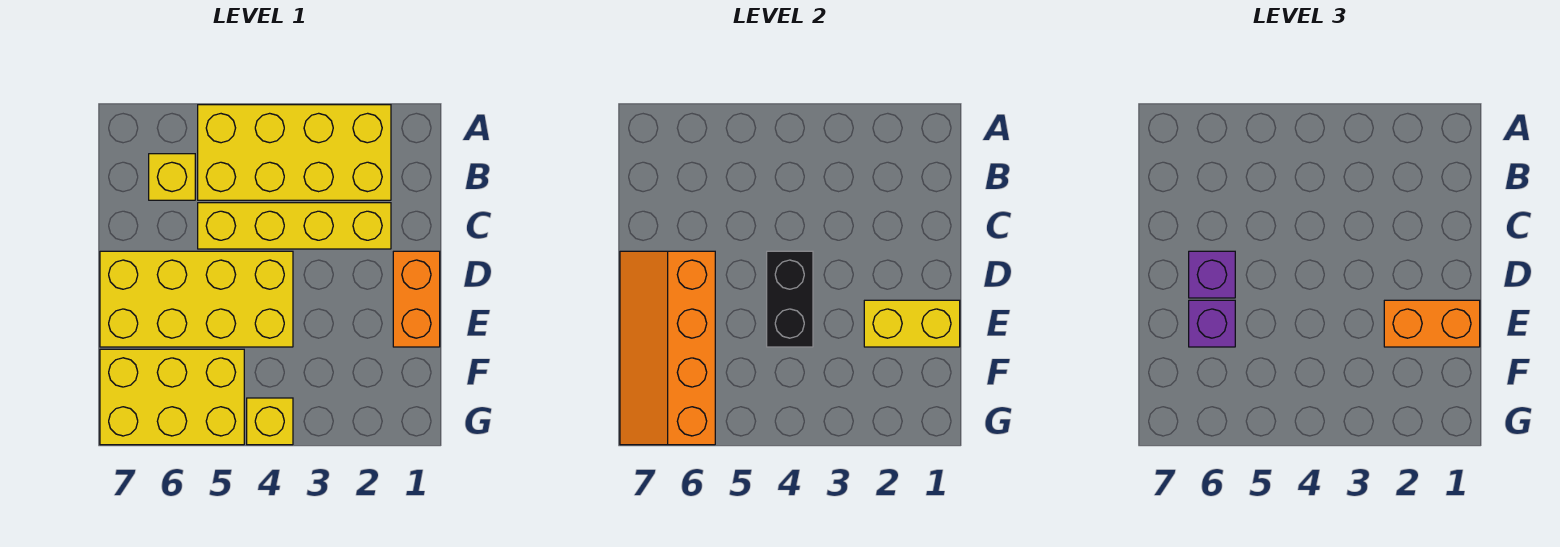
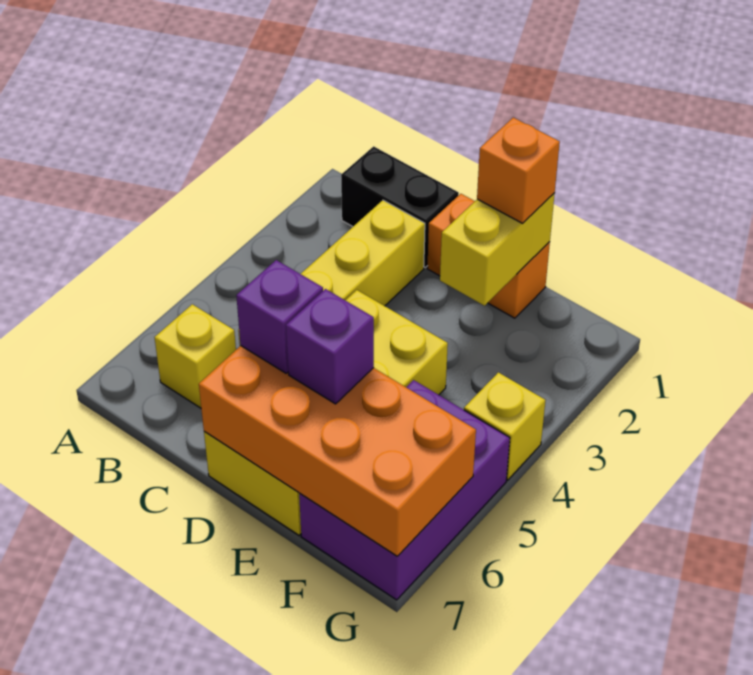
yellow brick A2:B5 level 1 -> none
black brick D4:E4 level 2 -> black brick B1:C1 level 1
orange slope D6:G7 level 2 top 6 -> orange brick D6:G7 level 2
orange brick E1:E2 level 3 -> orange brick E1 level 3
yellow brick F5:G7 level 1 -> purple brick F5:G7 level 1

